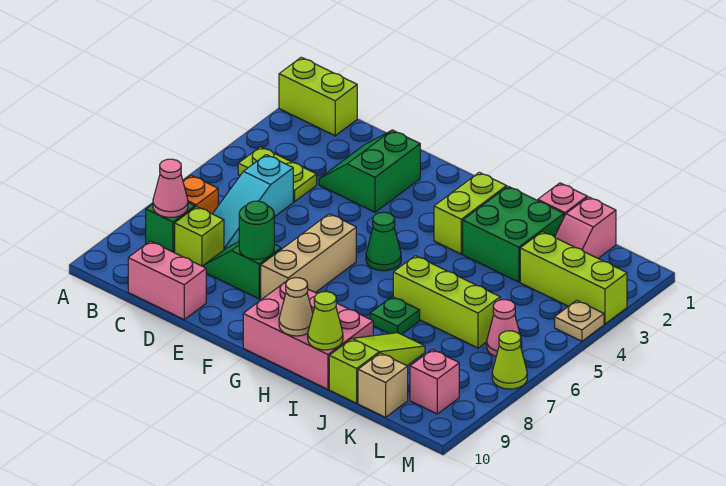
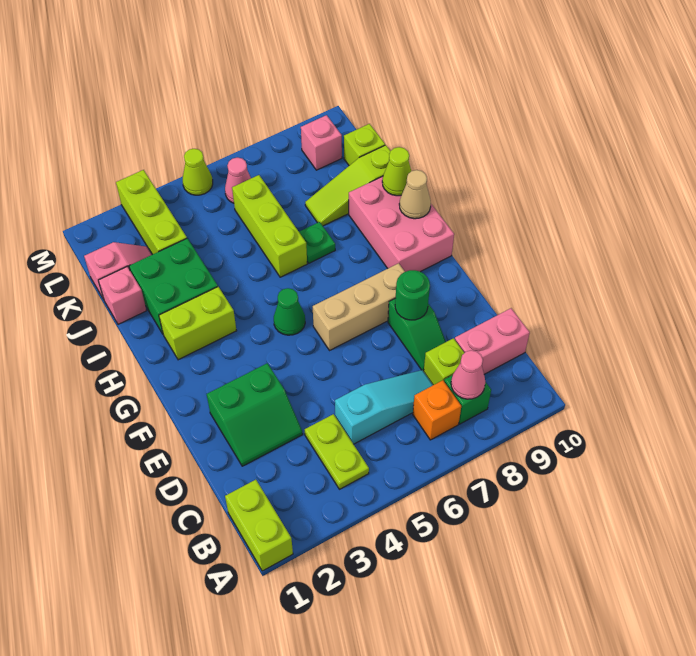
pink brick C10:D10 level 1 -> pink brick C9:C10 level 1
tan brick K10 level 1 -> lime brick K10 level 1
tan plate M4 level 1 -> none
lime cone M7 level 1 -> lime cone M5 level 1

